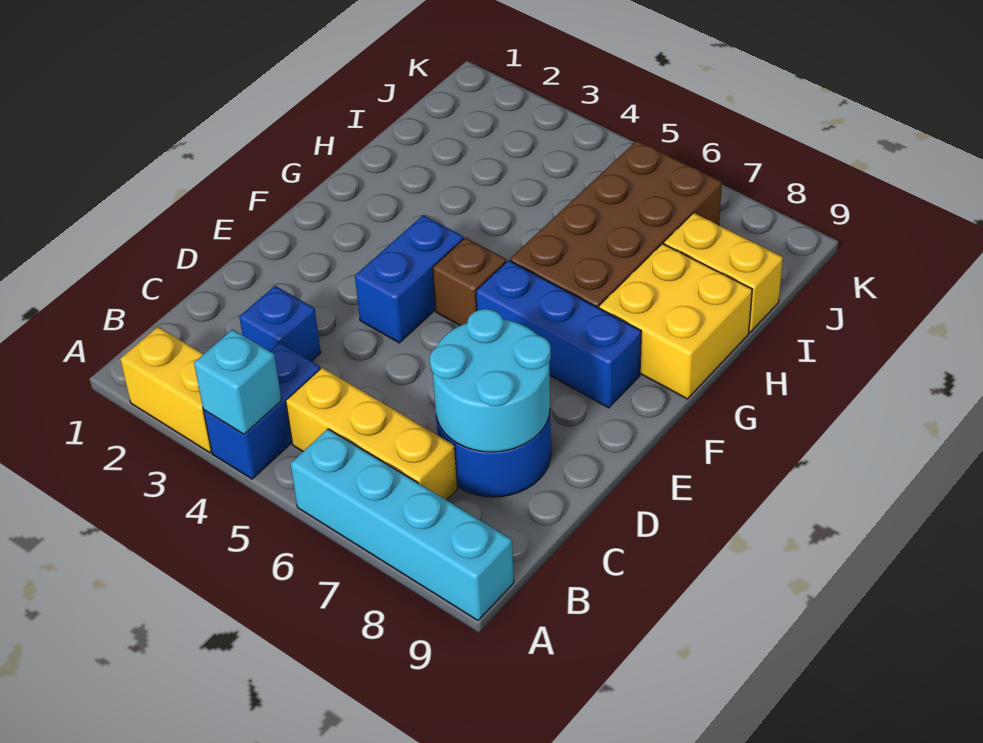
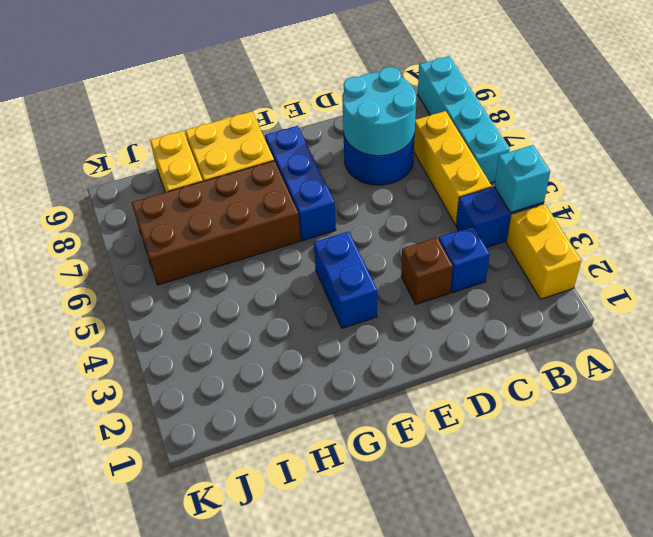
blue brick E4:F4 level 1 -> blue brick F3:F4 level 1
brown brick F5 level 1 -> brown brick D3 level 1

